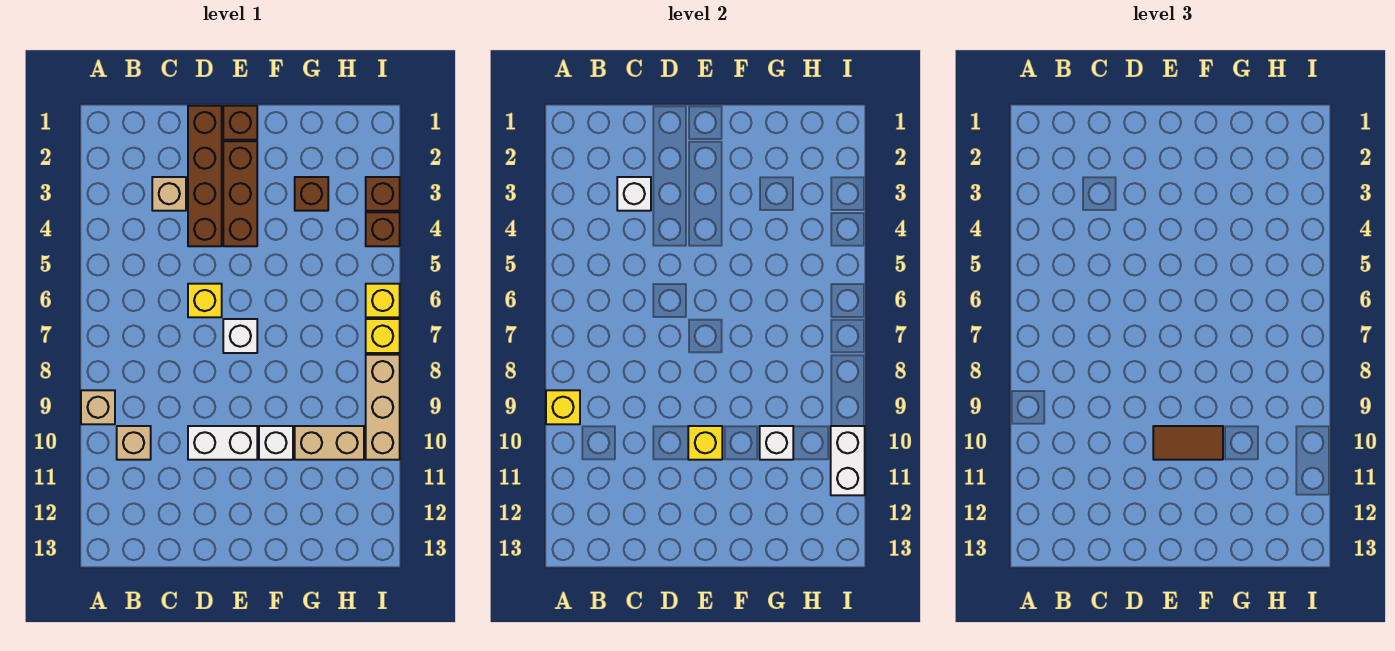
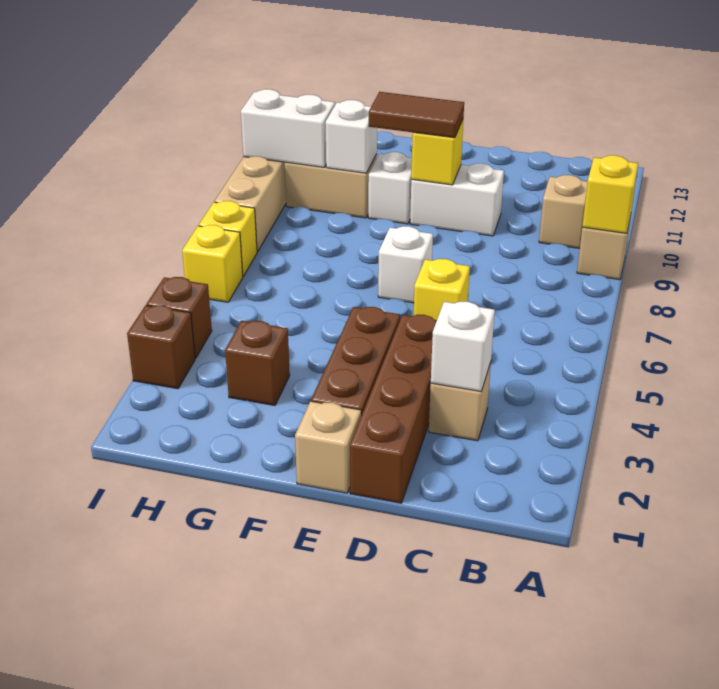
brown brick E1 level 1 -> tan brick E1 level 1
white brick I10:I11 level 2 -> white brick H10:I10 level 2

